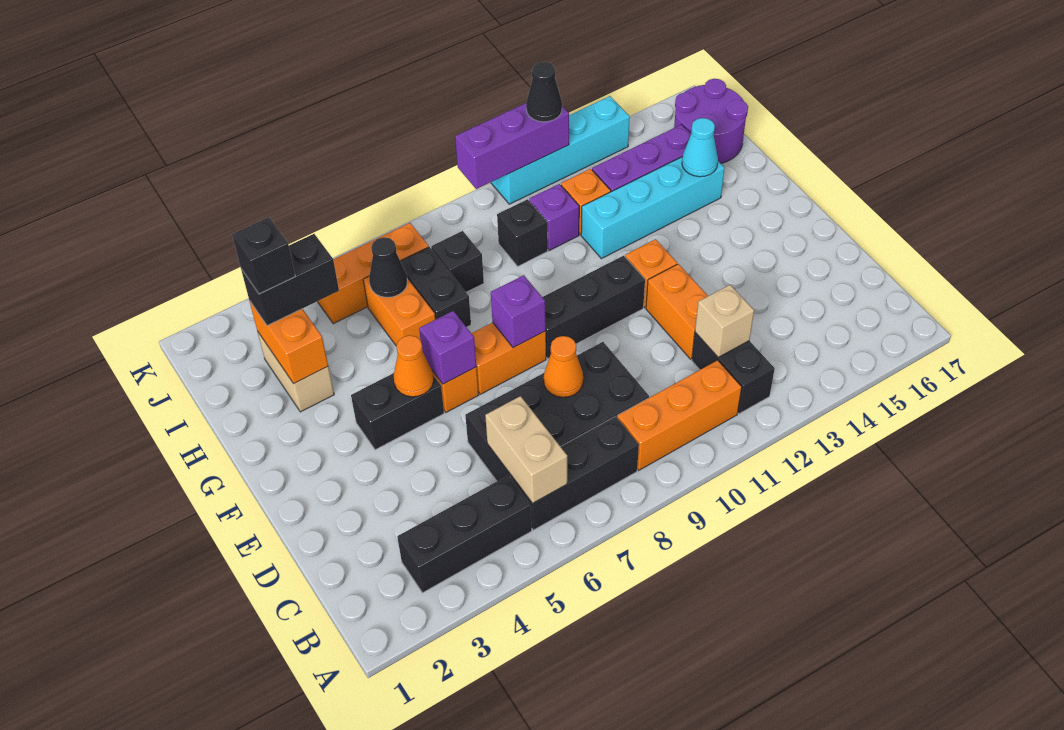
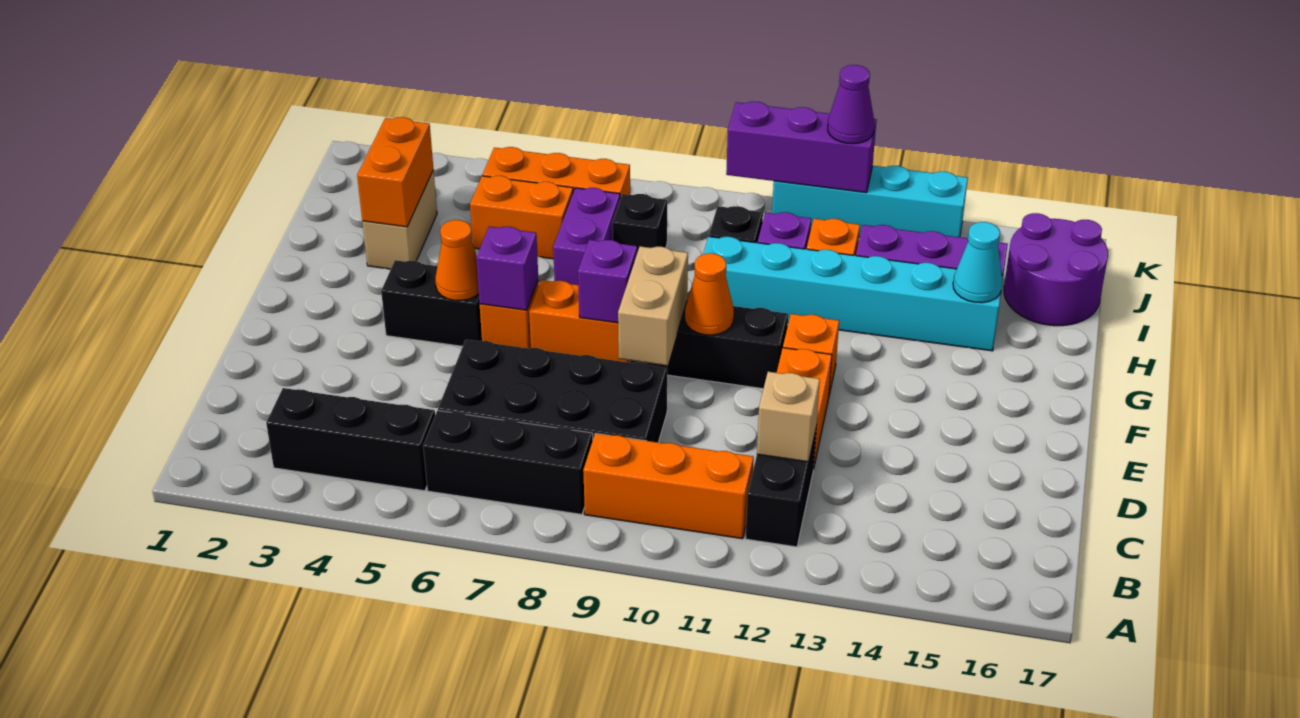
tan brick B6:C6 level 2 -> tan brick E9:F9 level 2
orange cone D8 level 2 -> orange cone F10 level 2
orange brick H6:I6 level 1 -> orange brick I5:I6 level 1
black brick H7:I7 level 1 -> purple brick H7:I7 level 1
cyan brick H12:H15 level 1 -> cyan brick H10:H15 level 1
black brick I3:I4 level 3 -> none
black brick I3 level 4 -> none
black cone I6 level 2 -> none
black cone K12 level 3 -> purple cone K12 level 3

